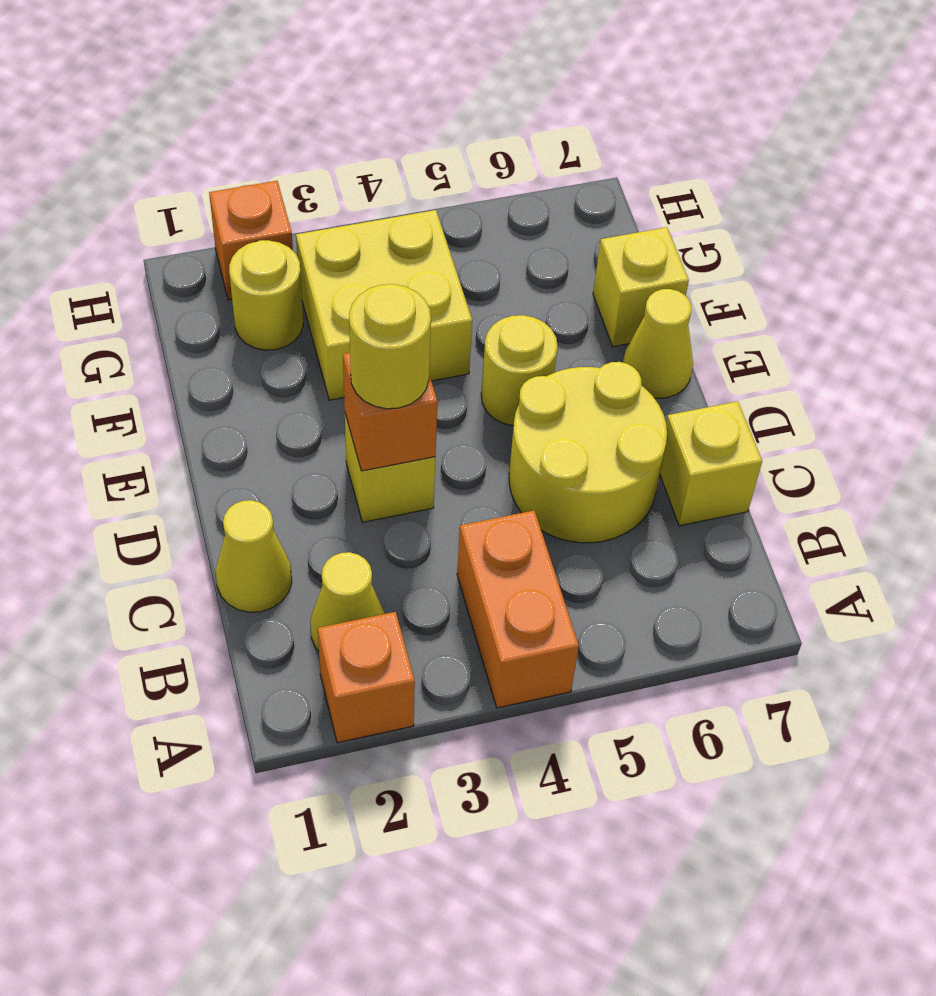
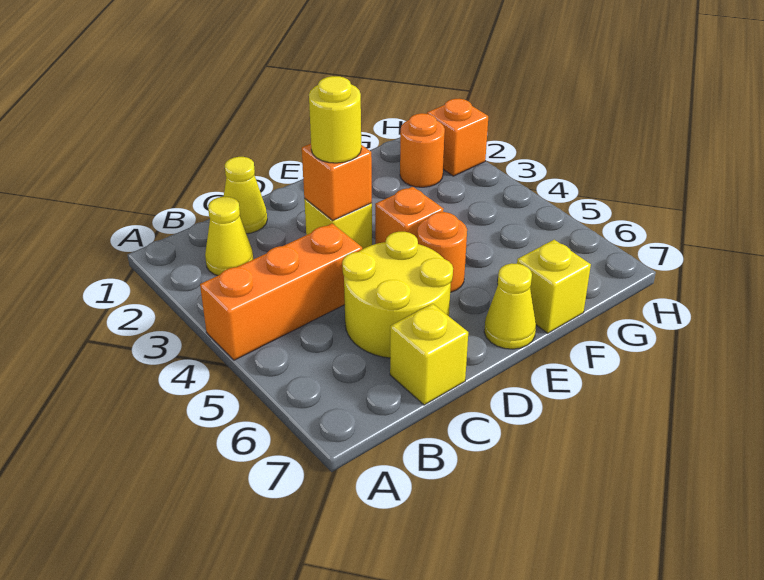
orange brick A2 level 1 -> orange brick E4 level 1
orange brick A4:B4 level 1 -> orange brick A4:C4 level 1
yellow round brick E5 level 1 -> orange round brick E5 level 1
yellow brick F3:G4 level 1 -> none
yellow round brick G2 level 1 -> orange round brick G2 level 1

